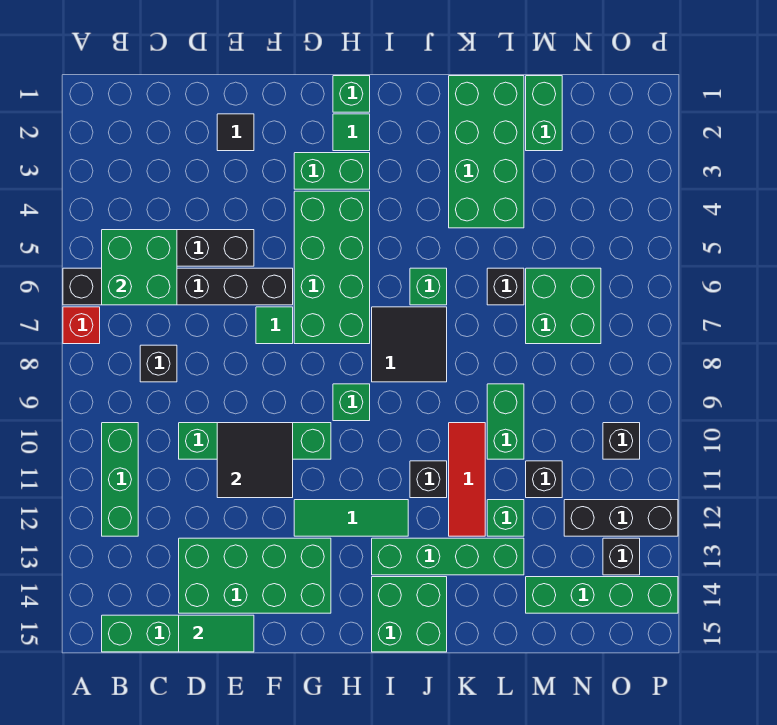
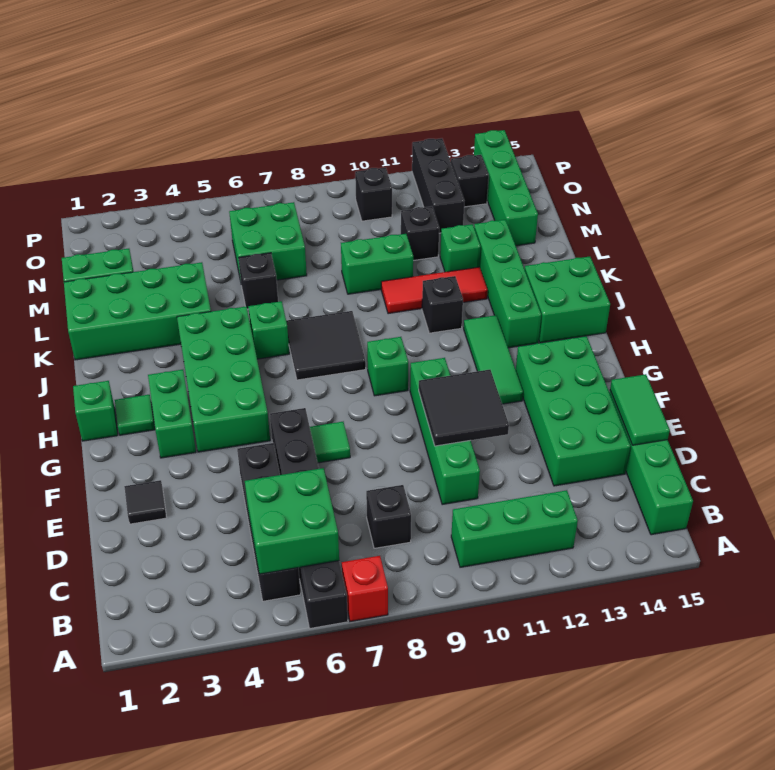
green brick G4:H7 level 1 -> green brick G4:J5 level 1

